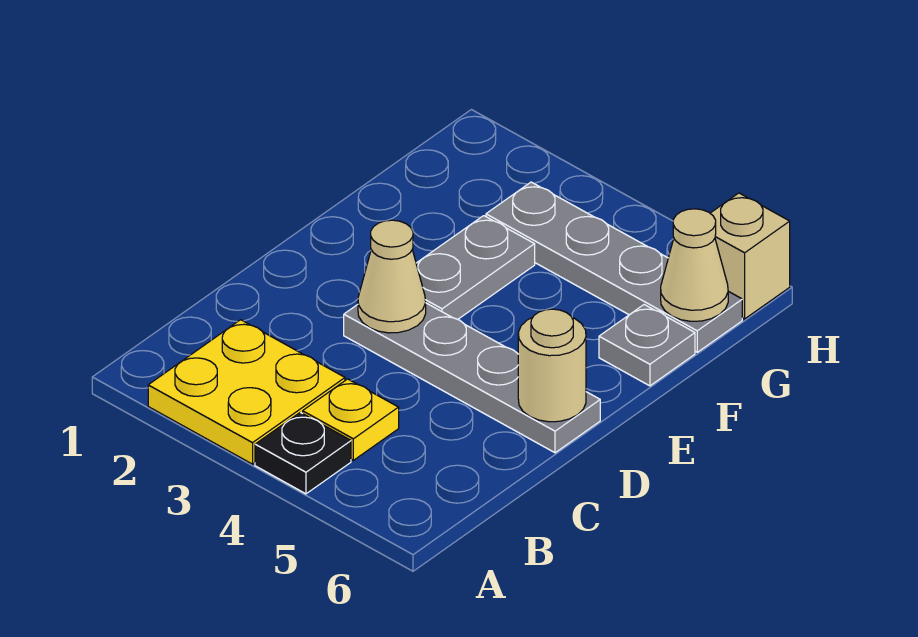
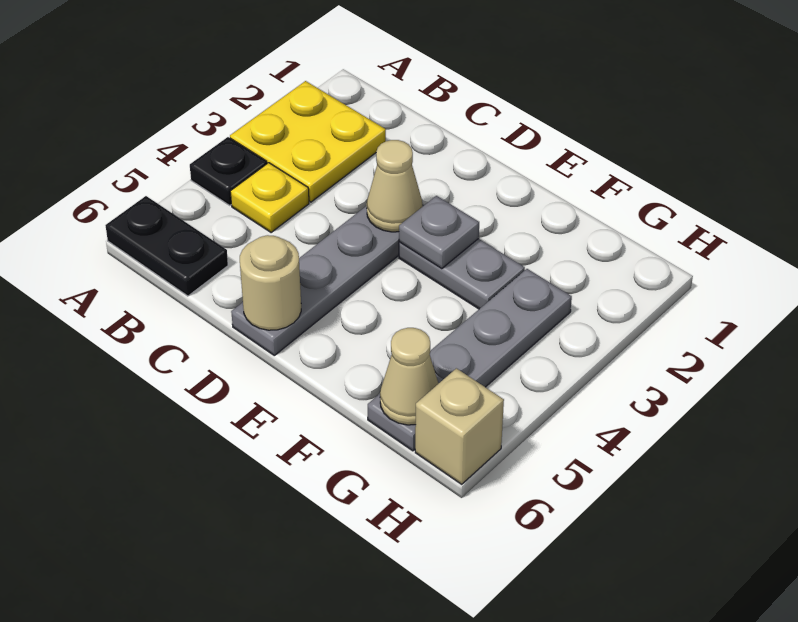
none -> black plate A6:B6 level 1
grey plate F6 level 1 -> grey plate E3 level 2

